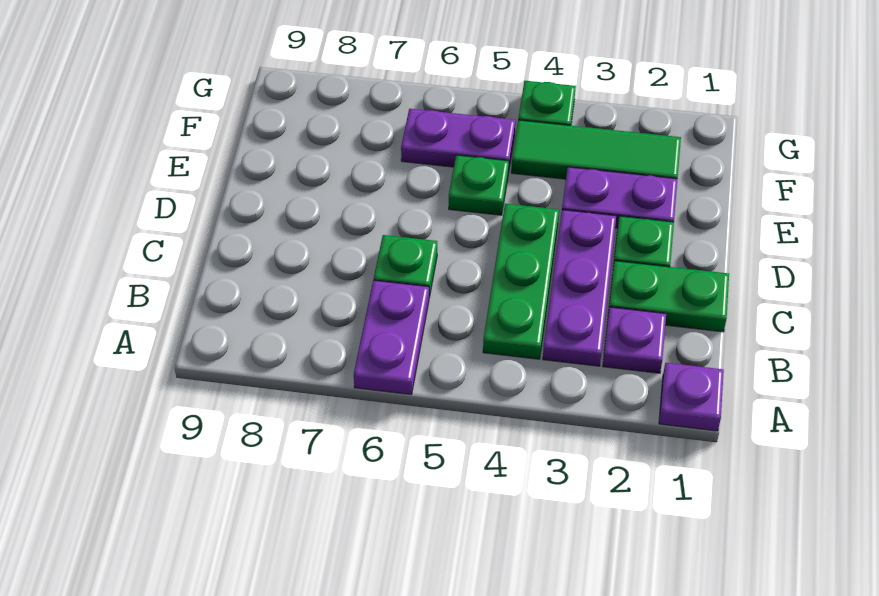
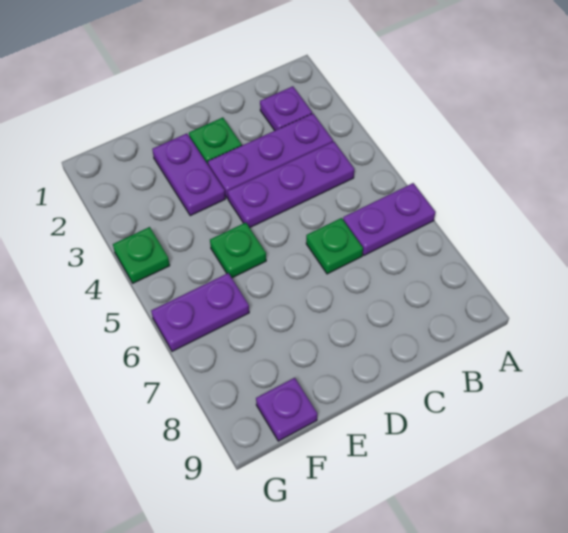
purple plate A1 level 1 -> purple plate F9 level 1
green plate B4:D4 level 1 -> purple plate B4:D4 level 1
green plate C1:C2 level 1 -> none
green tile F2:F4 level 1 -> none
purple plate F5:F6 level 1 -> purple plate F6:G6 level 1

